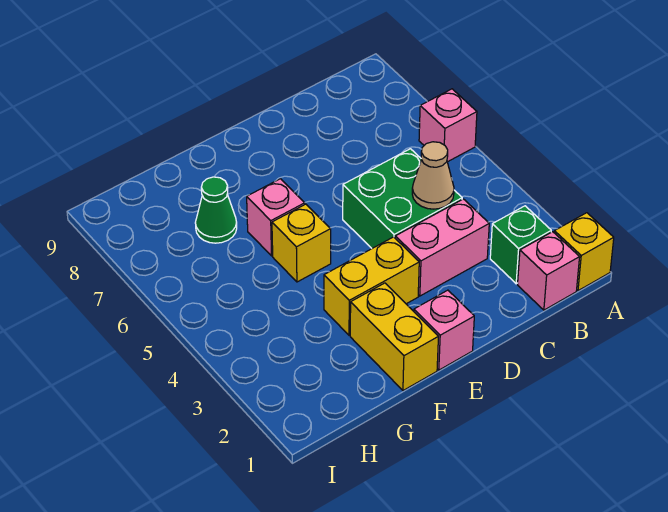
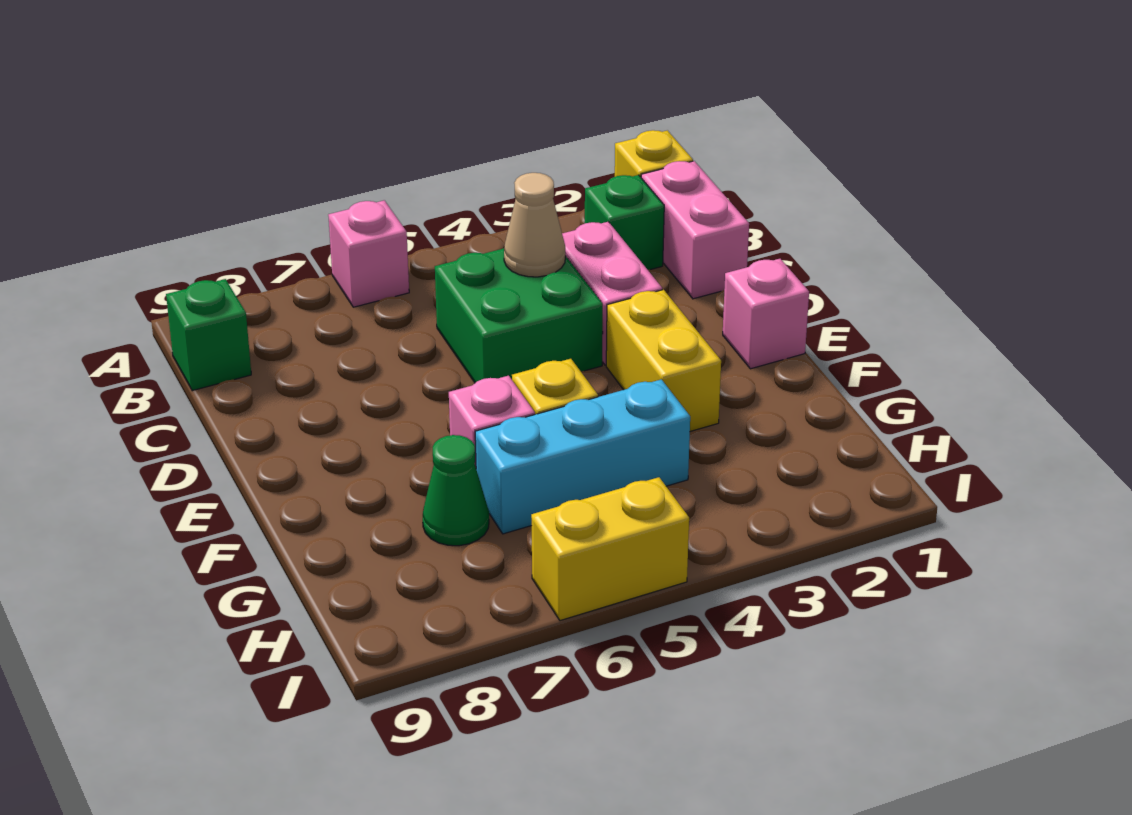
pink brick B1 level 1 -> pink brick B1:C1 level 1
none -> green brick B9 level 1
yellow brick F1:F2 level 1 -> yellow brick I5:I6 level 1
none -> cyan brick G4:G6 level 1

